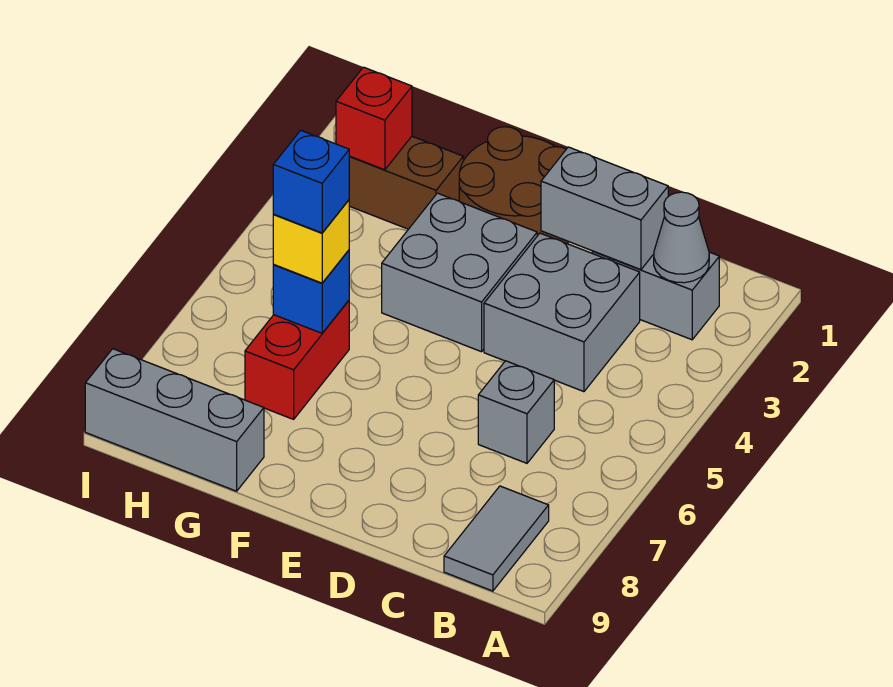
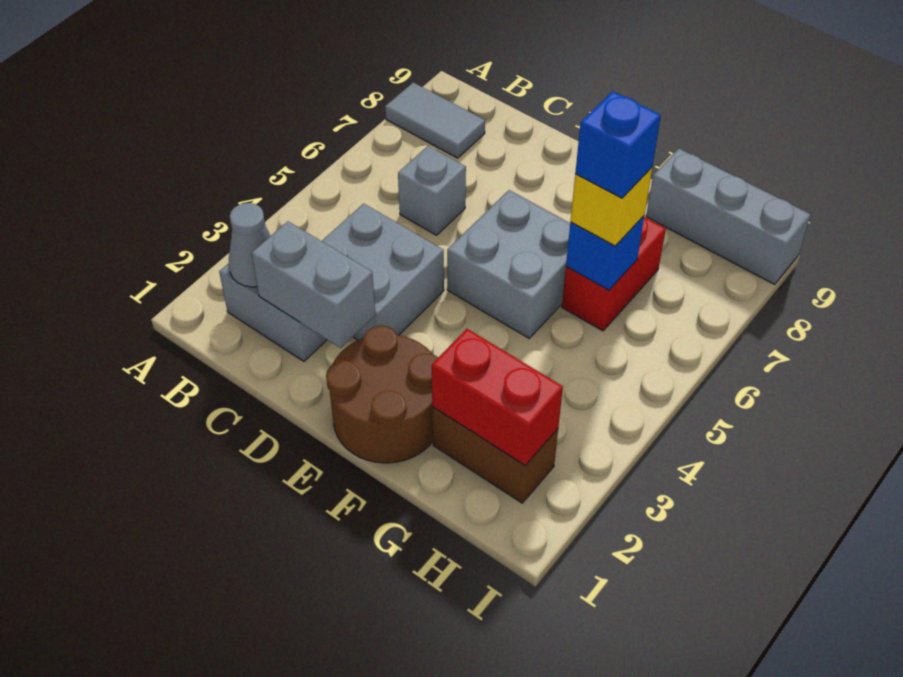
grey tile B8:B9 level 1 -> grey tile A8:B8 level 1
grey brick E3:F4 level 1 -> grey brick E5:F6 level 1
red brick H2 level 2 -> red brick G2:H2 level 2

